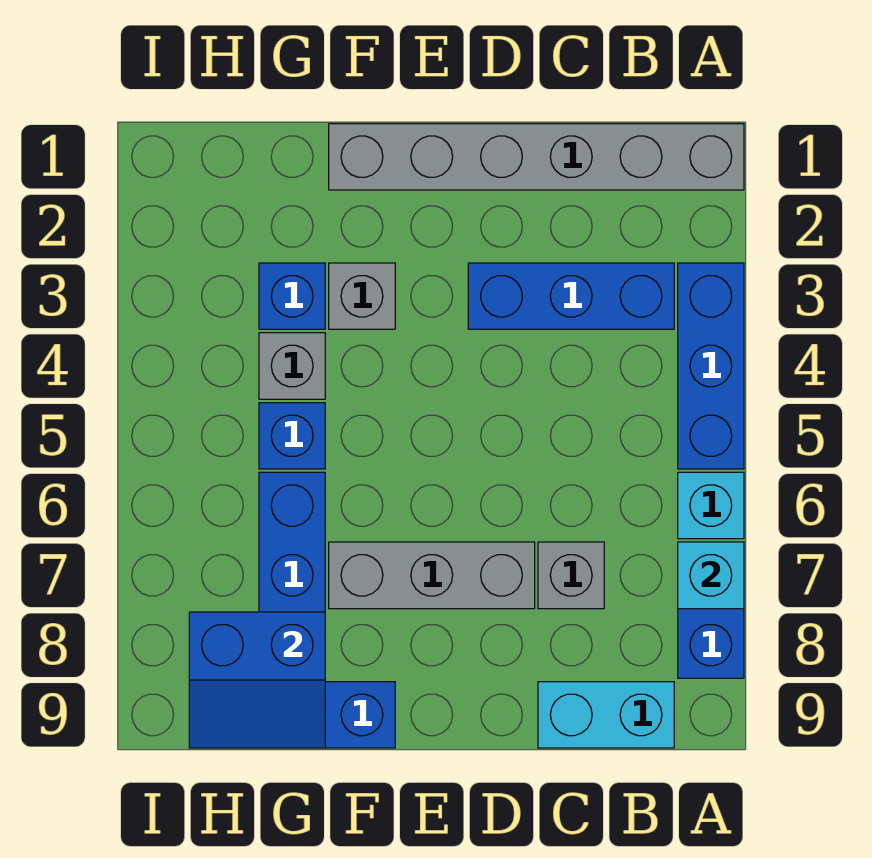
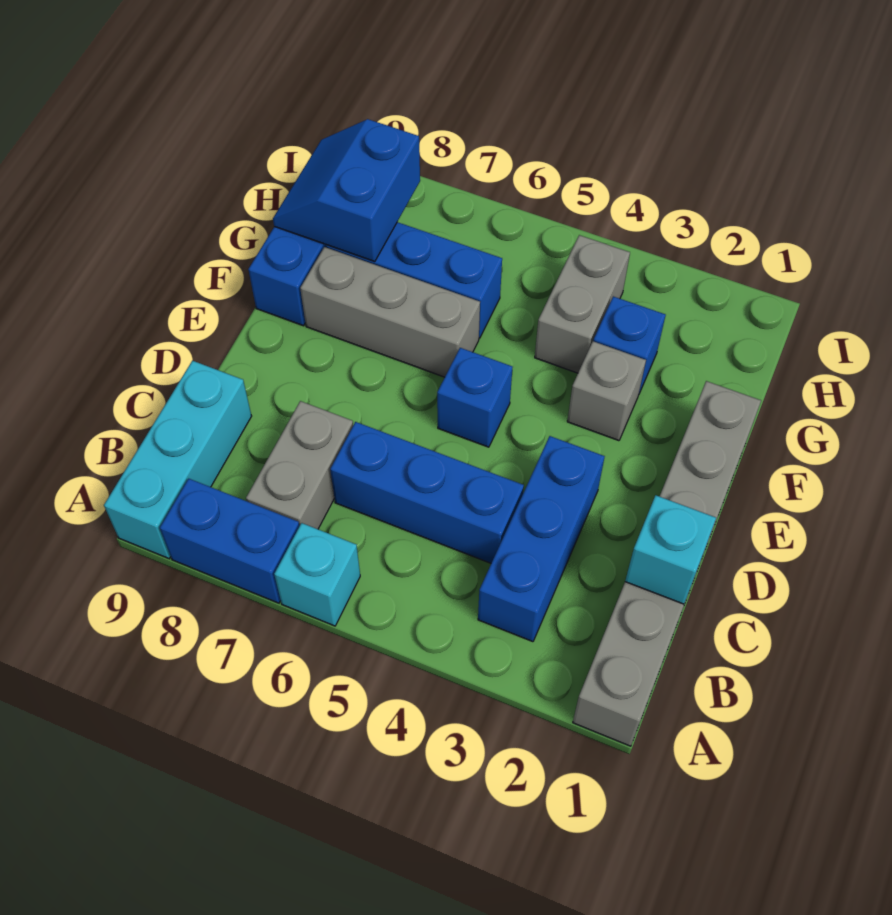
blue brick A3:A5 level 1 -> blue brick C4:C6 level 1
cyan brick A7 level 2 -> cyan brick C1 level 2
cyan brick B9:C9 level 1 -> cyan brick A9:C9 level 1
grey brick C7 level 1 -> grey brick B7:C7 level 1
grey brick D7:F7 level 1 -> grey brick F6:F8 level 1
grey brick G4 level 1 -> grey brick G4:H4 level 1
blue brick G5 level 1 -> blue brick E5 level 1

